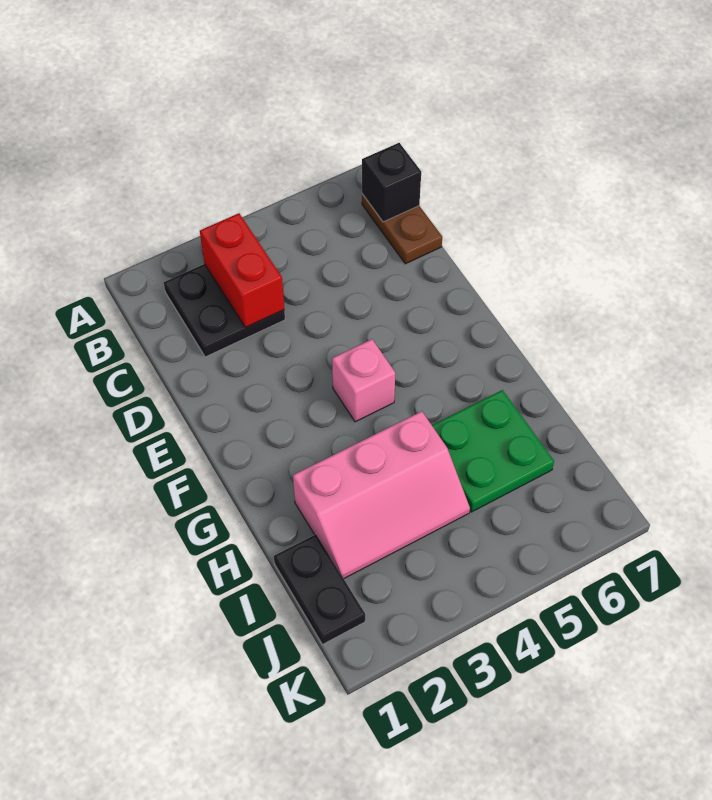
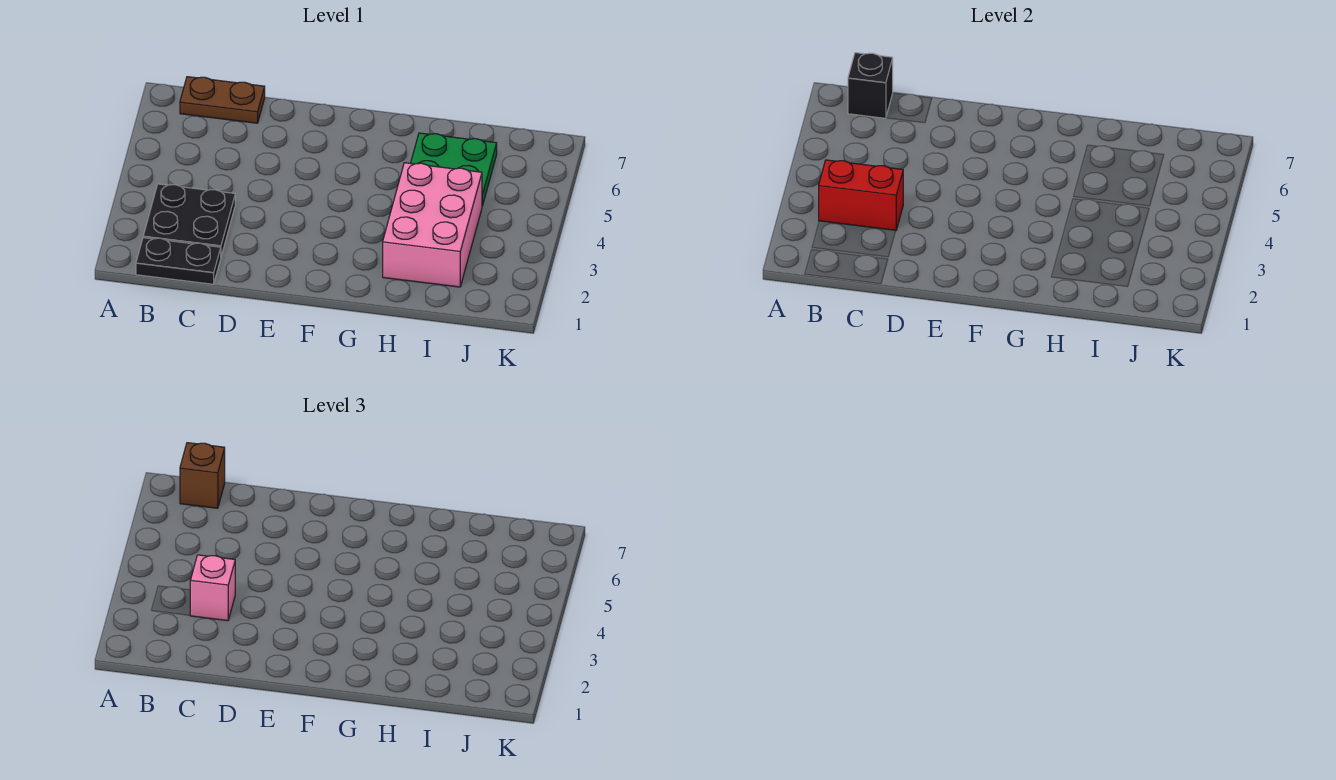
none -> brown brick B7 level 3
pink brick F4 level 1 -> pink brick C3 level 3
pink slope H2:I4 level 1 top H -> pink brick H2:I4 level 1
black plate I1:J1 level 1 -> black plate B1:C1 level 1

